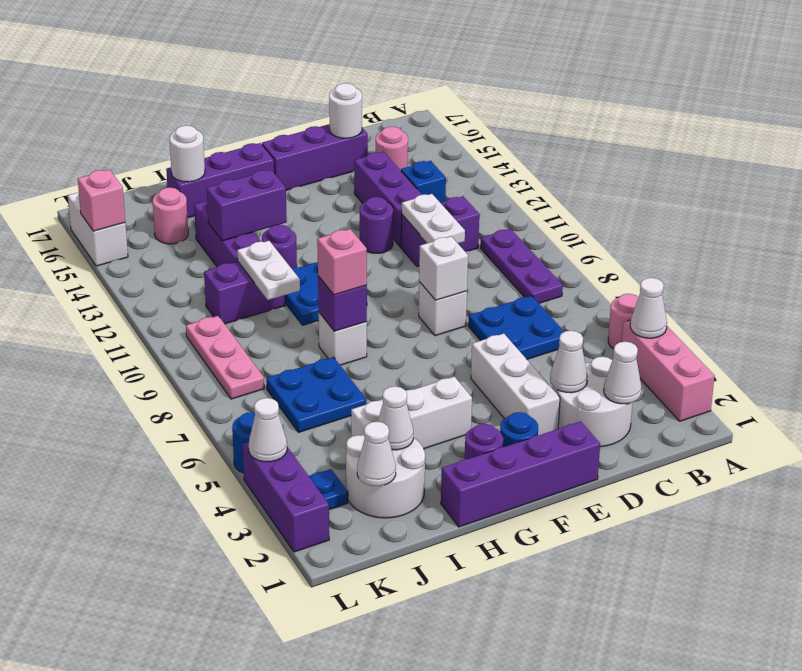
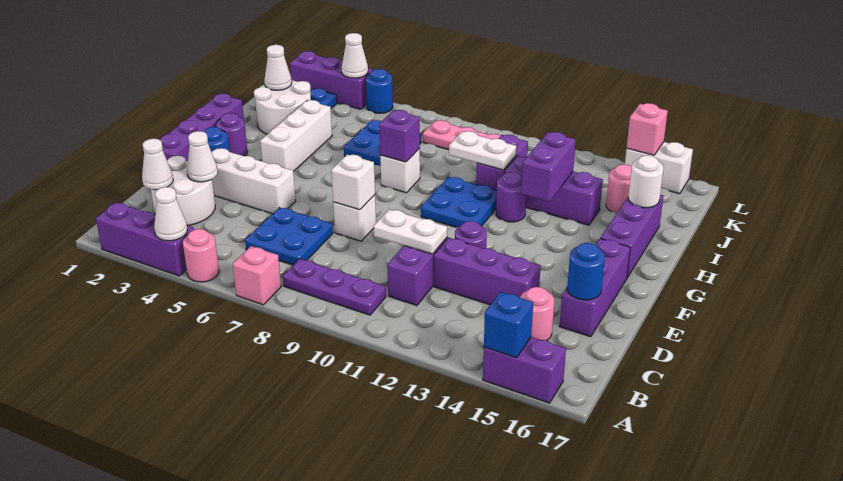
pink brick A2:A4 level 1 -> purple brick A2:A4 level 1
none -> purple brick A15:A16 level 1
blue brick C13 level 1 -> blue brick A15 level 2
white round brick D16 level 2 -> blue round brick D16 level 2
pink brick H8 level 3 -> pink brick A7 level 1
white cone I3 level 2 -> none

